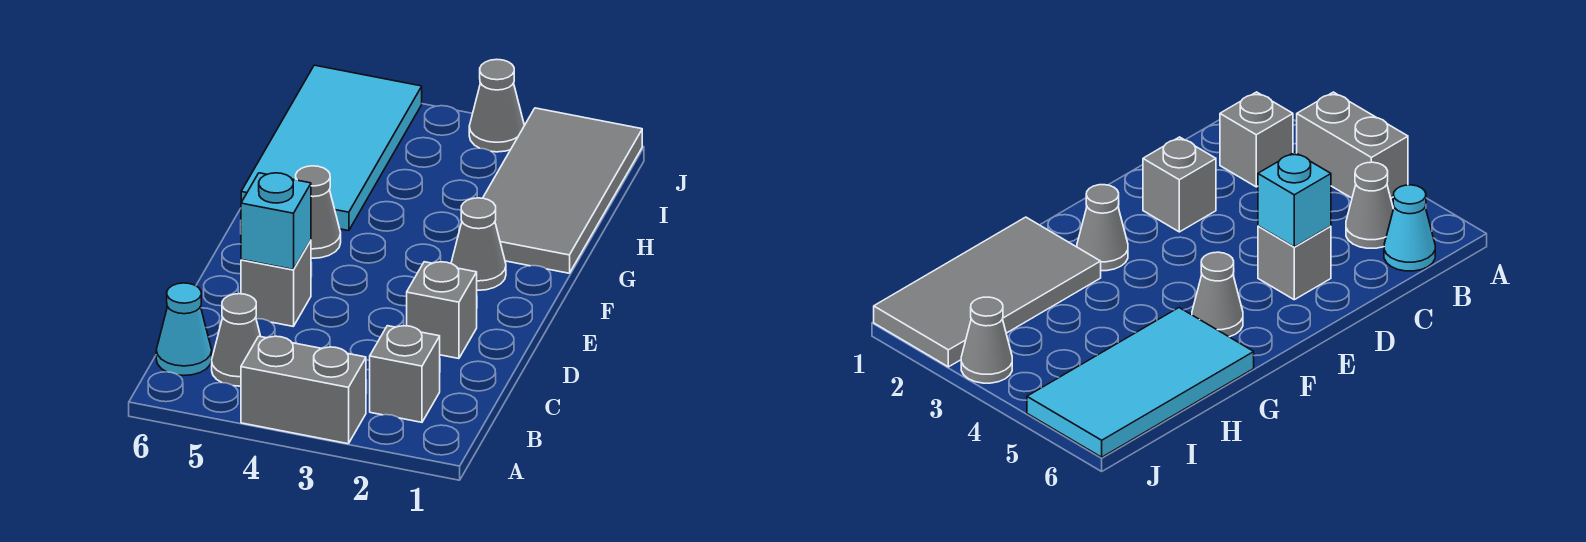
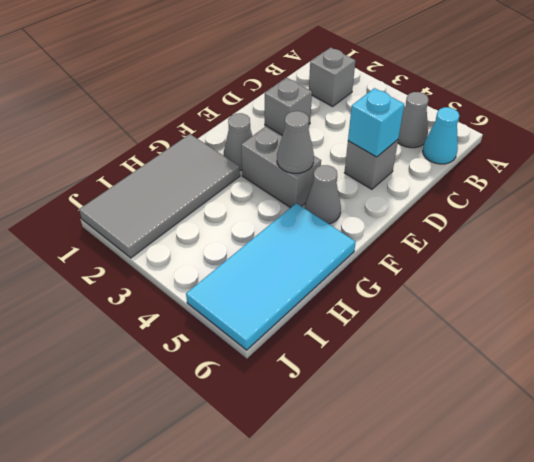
grey brick A3:A4 level 1 -> grey brick F3:F4 level 1
grey cone J3 level 1 -> grey cone F4 level 2

